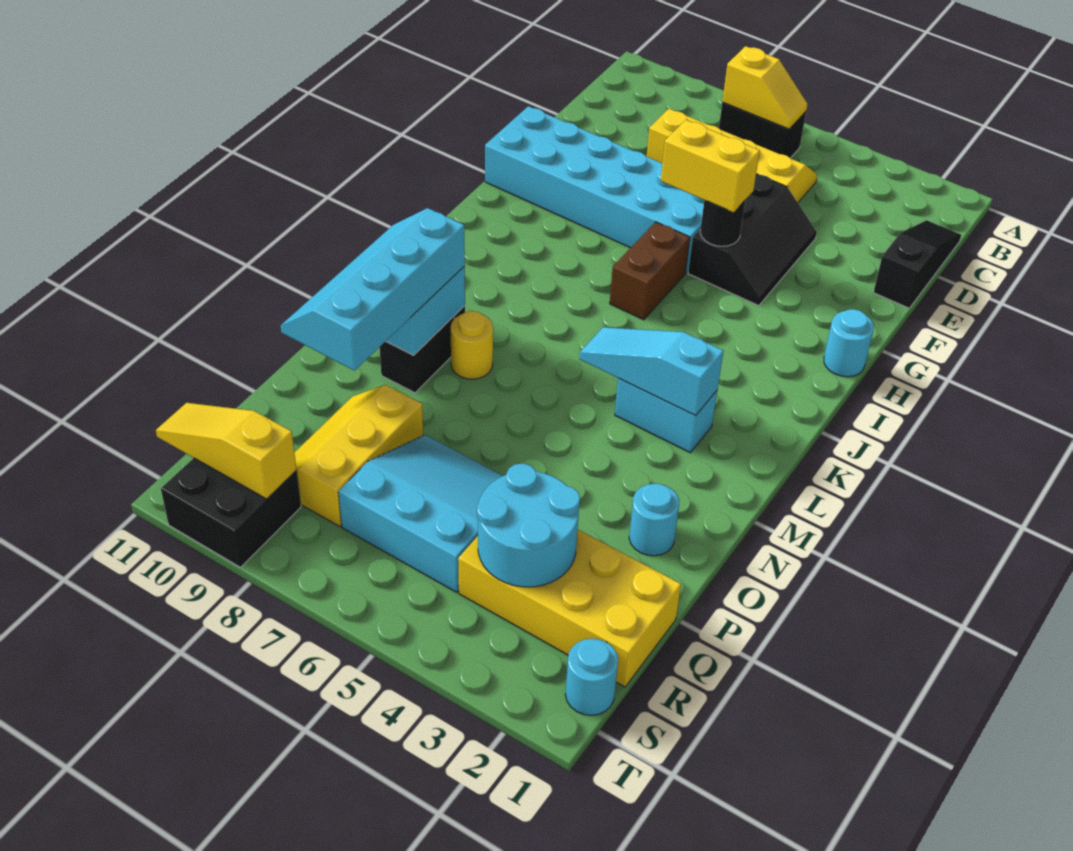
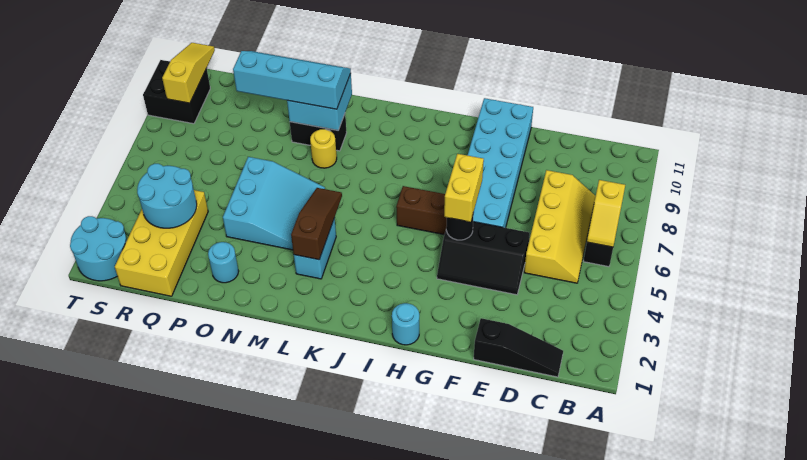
cyan slope L3:L5 level 2 top 3 -> brown slope L3:L5 level 2 top 3
cyan slope P5:R7 level 1 top R -> cyan slope M4:O6 level 1 top O
yellow slope P8:R9 level 1 top 8 -> none
cyan round brick S1 level 1 -> cyan round brick S1:T2 level 1

